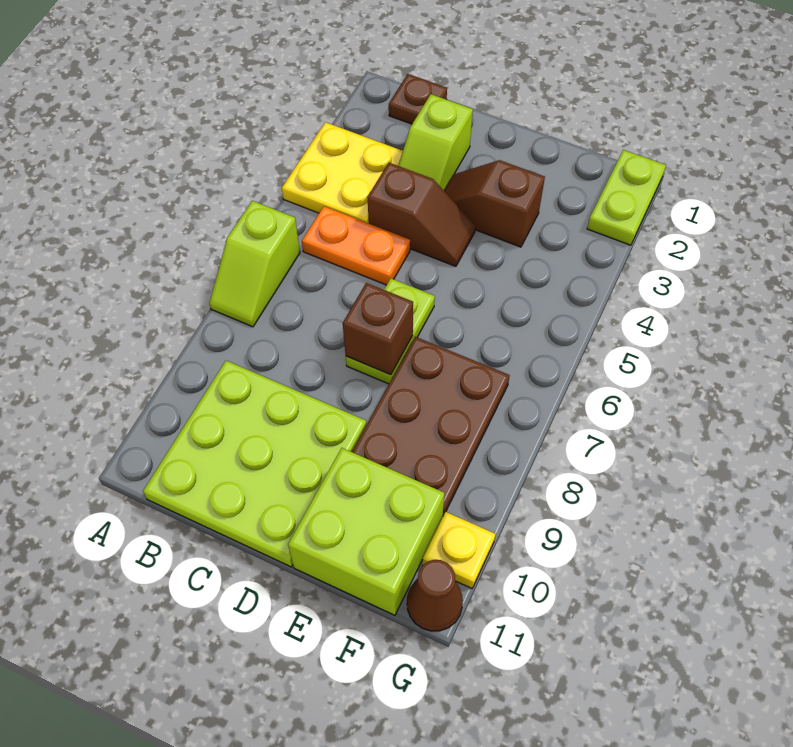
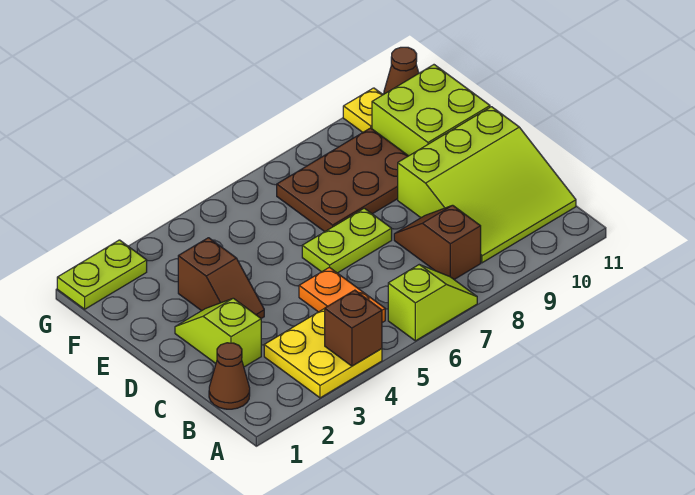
brown plate B1 level 1 -> brown cone B1 level 1
lime plate B9:D11 level 1 -> lime slope B9:D11 level 1 top D
lime slope C2:C3 level 1 top 2 -> lime slope C2:D2 level 1 top C
brown slope C4:D4 level 1 top C -> brown slope B8:C8 level 1 top B
brown brick D7 level 2 -> brown brick A4 level 2

